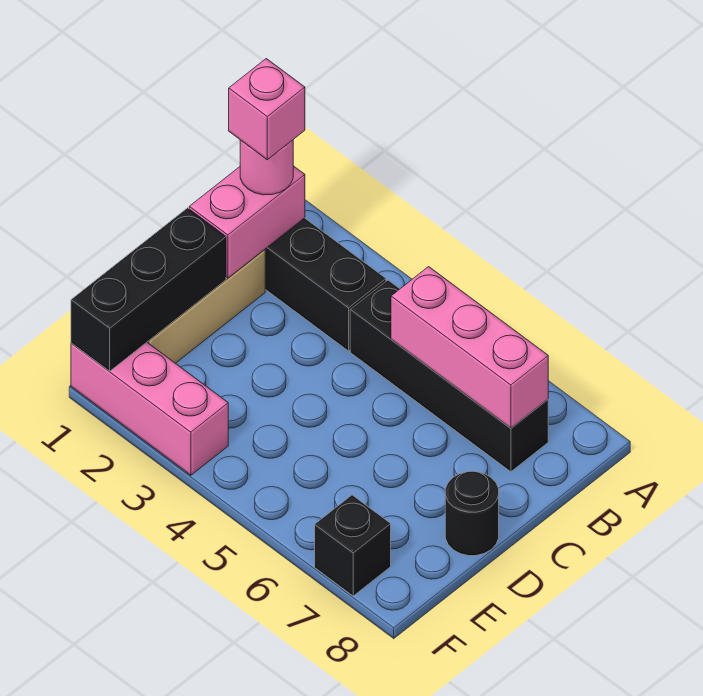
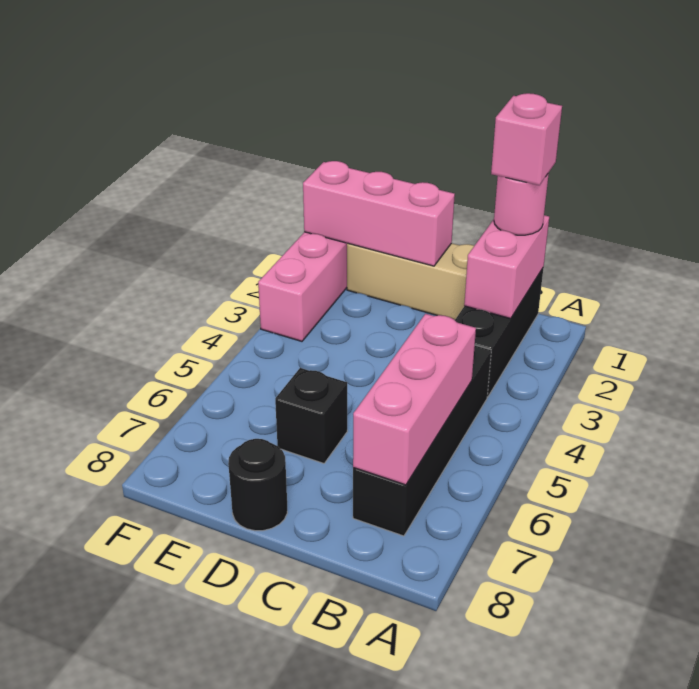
pink brick B1:C1 level 2 -> pink brick B1:B2 level 2
black brick D1:F1 level 2 -> pink brick D1:F1 level 2
black brick F7 level 1 -> black brick D6 level 1

